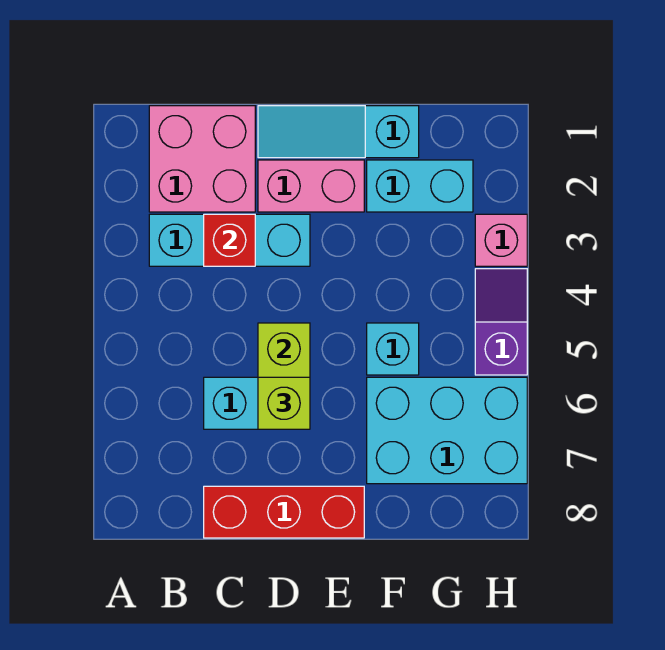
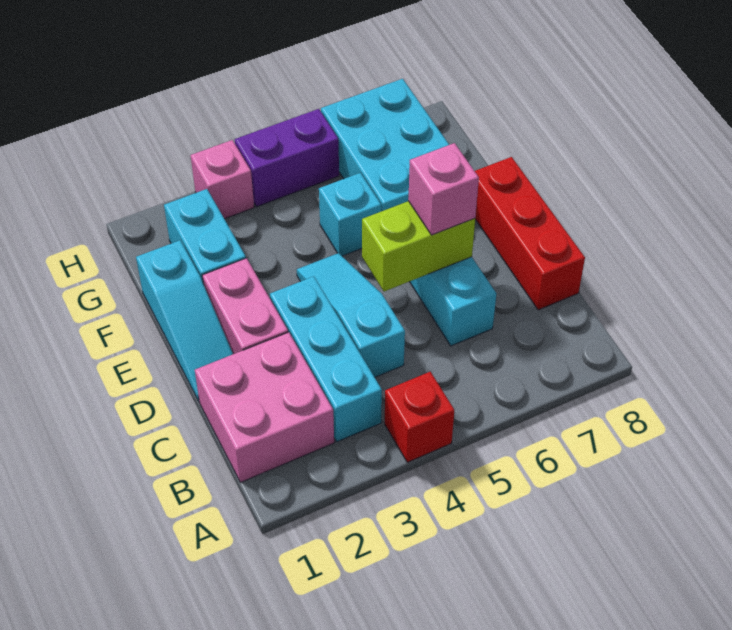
red brick C3 level 2 -> red brick A4 level 1
none -> cyan slope C4:E4 level 1 top C
lime brick D6 level 3 -> pink brick D6 level 3
purple slope H4:H5 level 1 top 5 -> purple brick H4:H5 level 1

